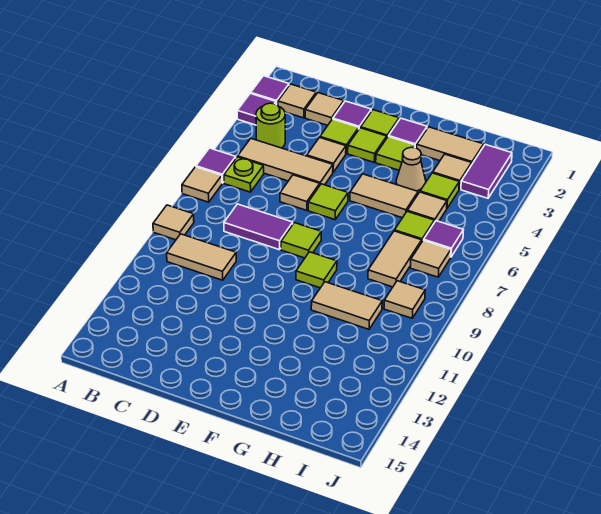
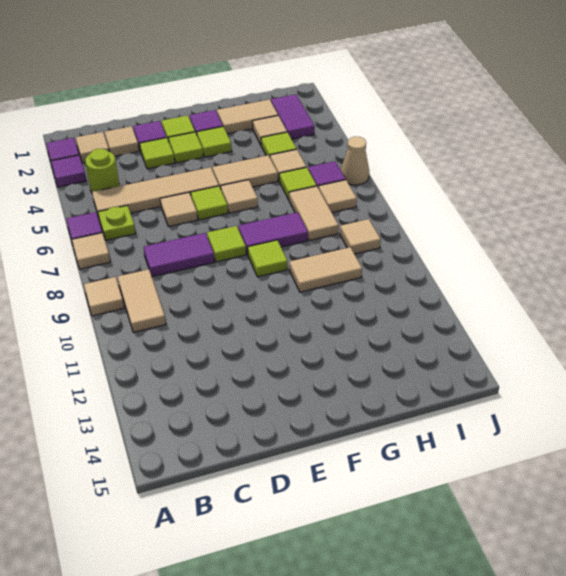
tan tile B5:D5 level 1 -> tan tile B5:E5 level 1
tan tile B10:C10 level 1 -> tan tile B9:B10 level 1
tan tile D4 level 1 -> tan tile F6 level 1
none -> purple tile F8:G8 level 1
tan cone G4 level 1 -> tan cone J6 level 1

